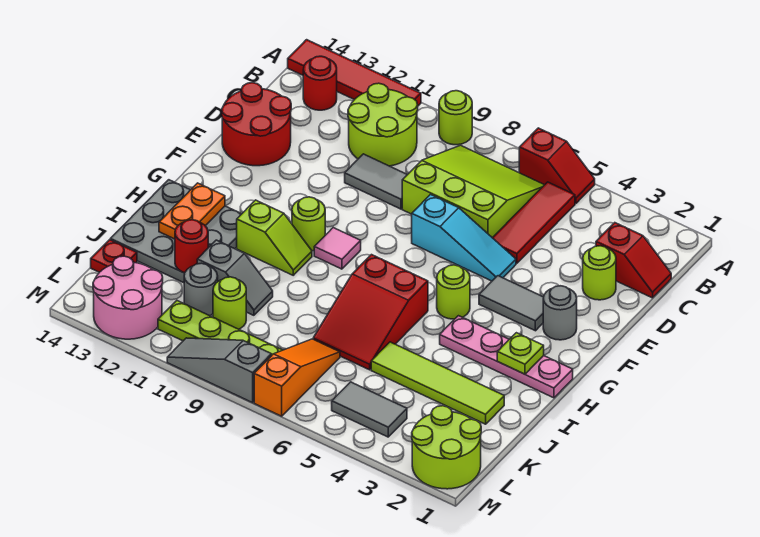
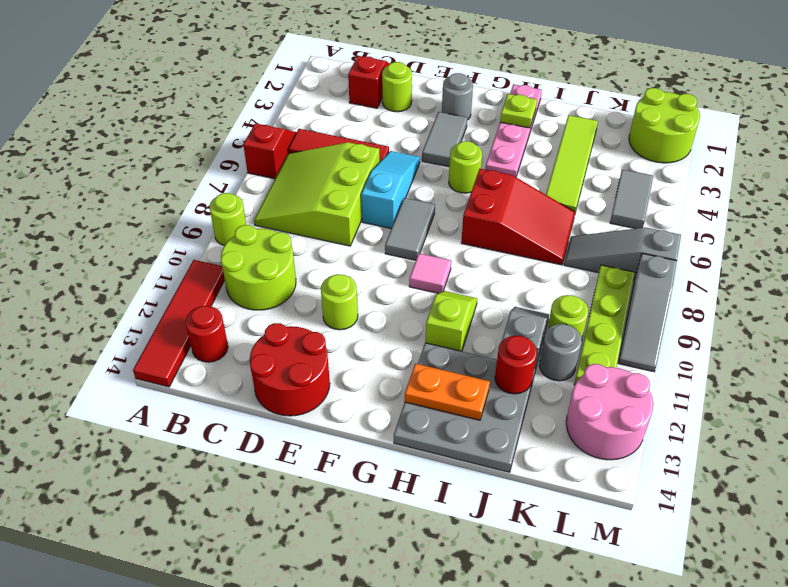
grey tile D9:D10 level 1 -> grey tile F7:F8 level 1
lime round brick G10 level 1 -> lime round brick E11 level 1
orange slope K7:M7 level 1 top M -> grey slope K7:M7 level 1 top M
red plate K14 level 1 -> none

